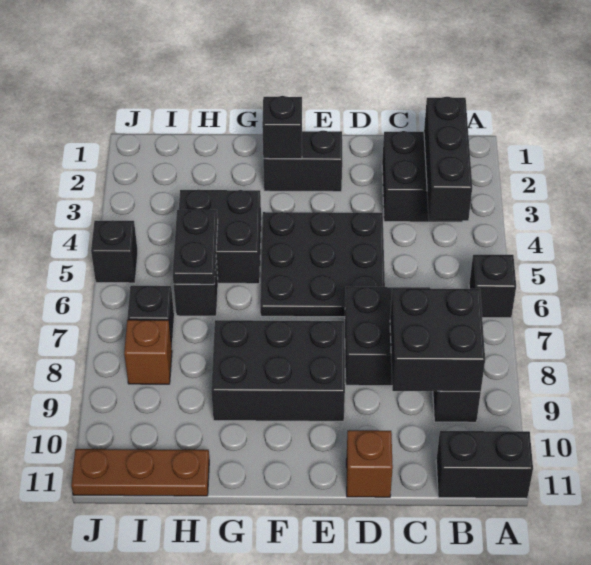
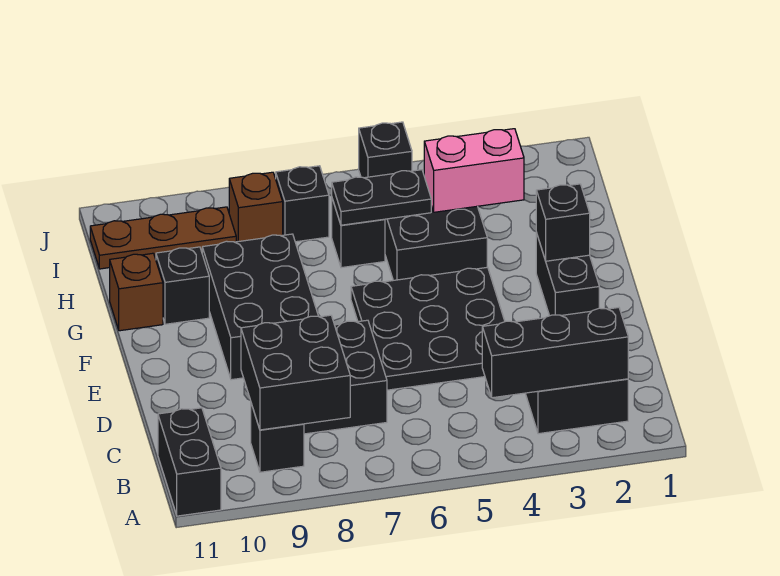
black brick A6 level 1 -> black brick G10 level 1
brown brick D11 level 1 -> brown brick G11 level 1
none -> pink brick H3:H4 level 2
brown plate H11:J11 level 1 -> brown plate I9:I11 level 1

